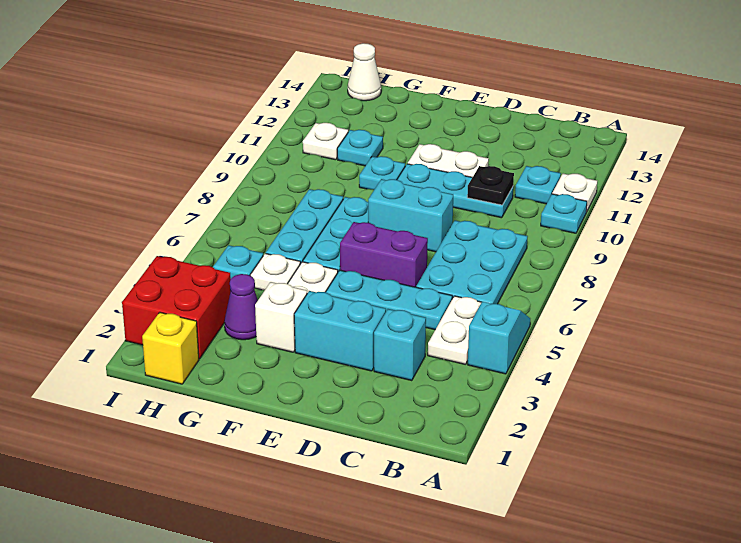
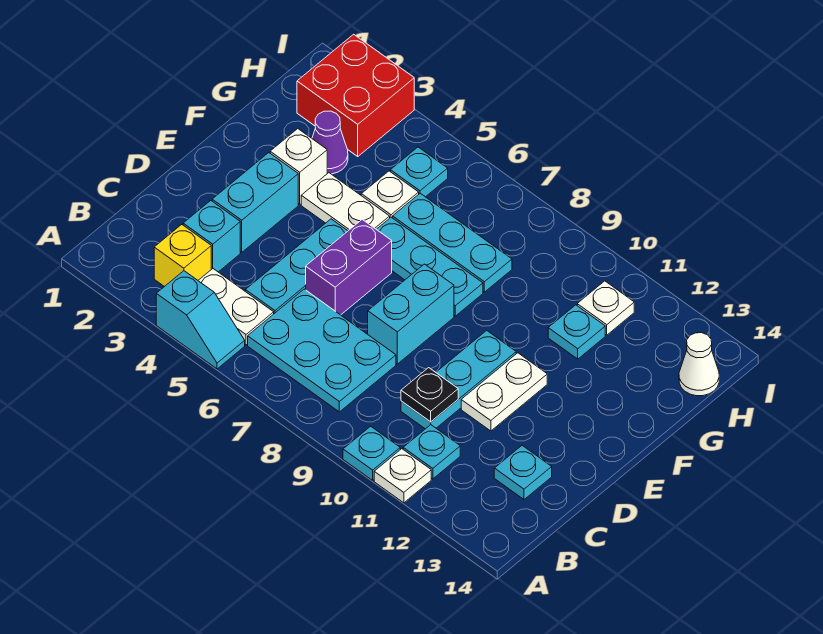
cyan plate F10 level 1 -> cyan plate C13 level 1
yellow brick H1 level 1 -> yellow brick B3 level 1

